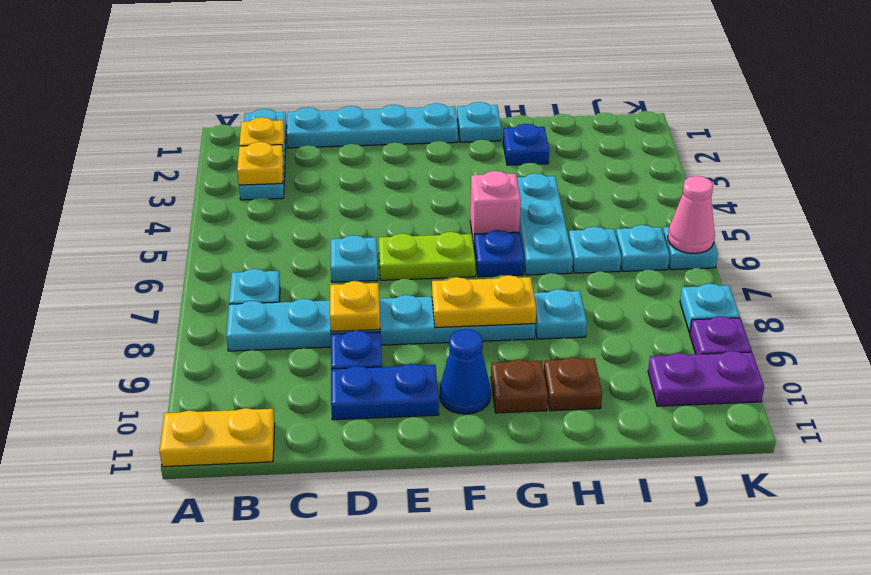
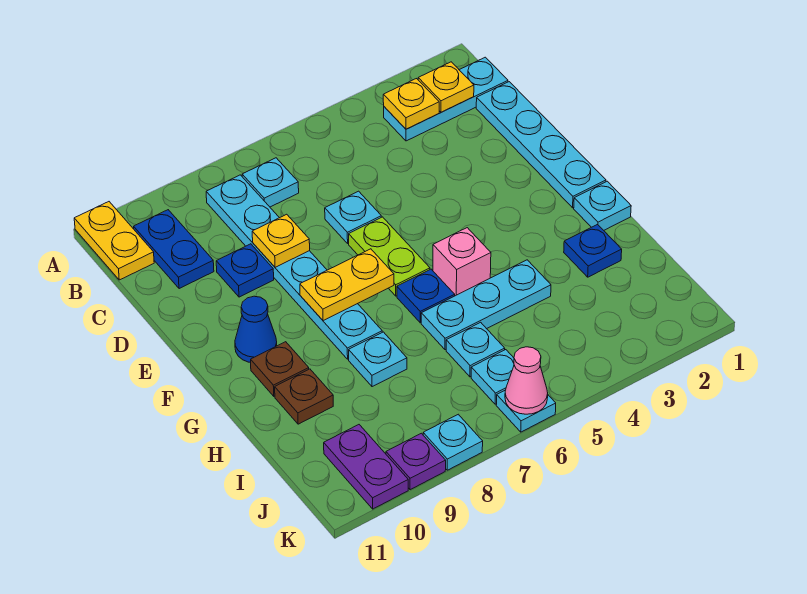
blue plate D10:E10 level 1 -> blue plate B10:C10 level 1
yellow plate F8:G8 level 2 -> yellow plate F7:F8 level 2

